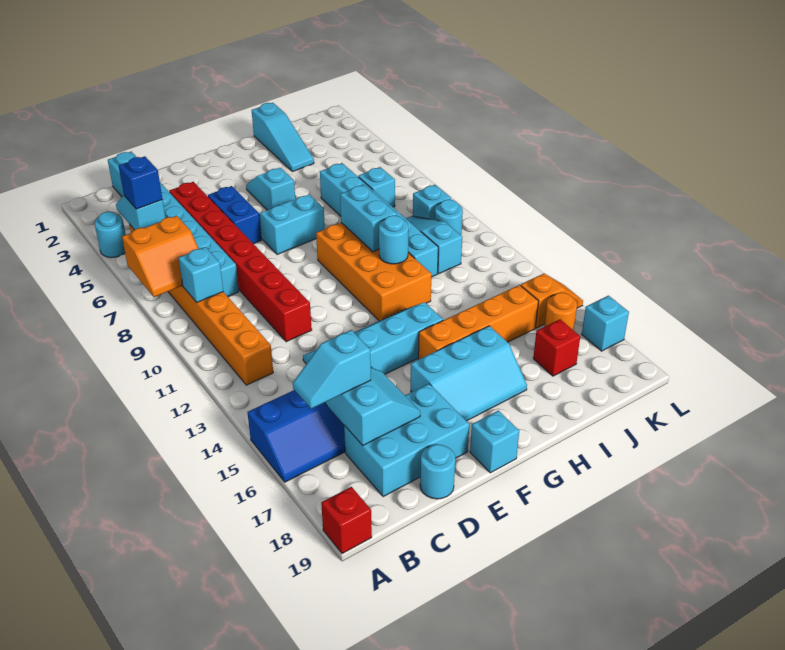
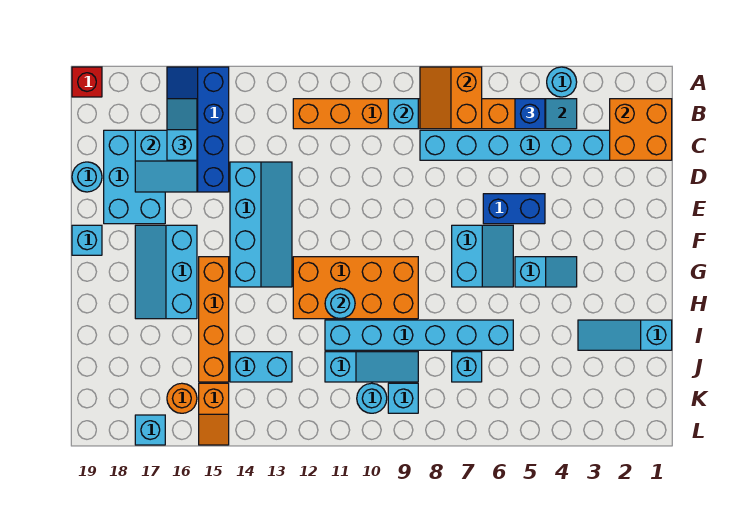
none -> orange brick B1:C2 level 2
red brick D4:D11 level 1 -> none
cyan brick H9:H10 level 2 -> cyan brick J13:J14 level 1
red brick J17 level 1 -> none

